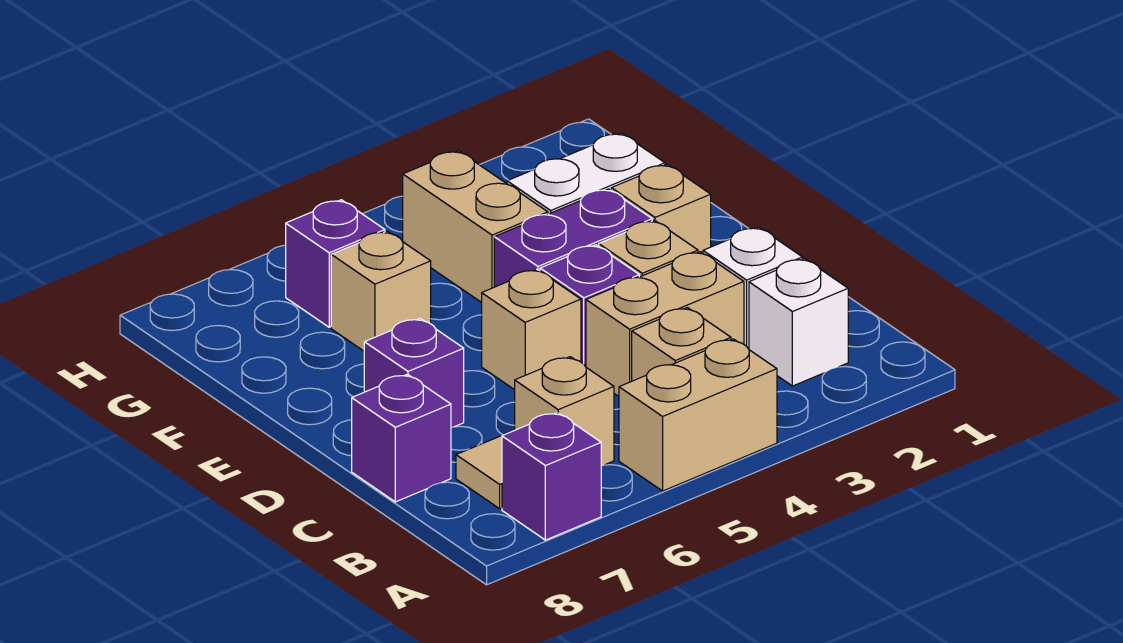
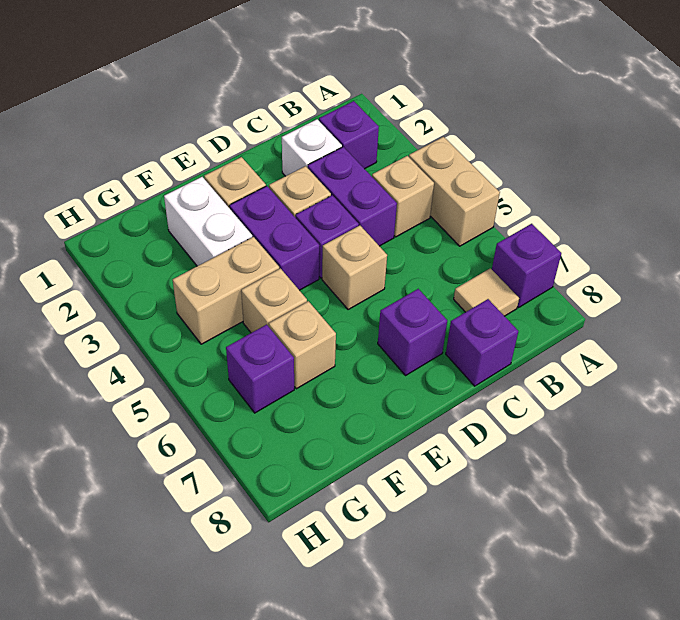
white brick B2 level 1 -> purple brick B2 level 1
tan brick B6 level 1 -> tan brick F5 level 1
tan brick C3:C4 level 1 -> purple brick C3:C4 level 1

